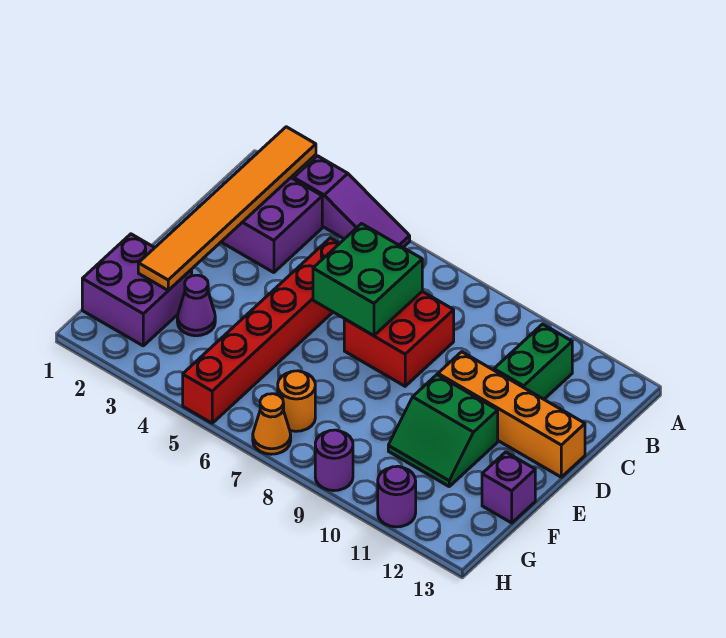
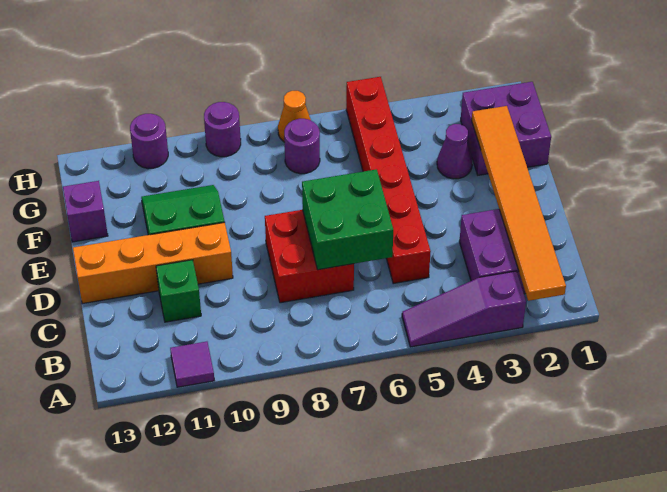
none -> purple tile A11 level 1
green brick B11:C11 level 1 -> green brick C11 level 1
orange round brick G7 level 1 -> purple round brick G7 level 1

